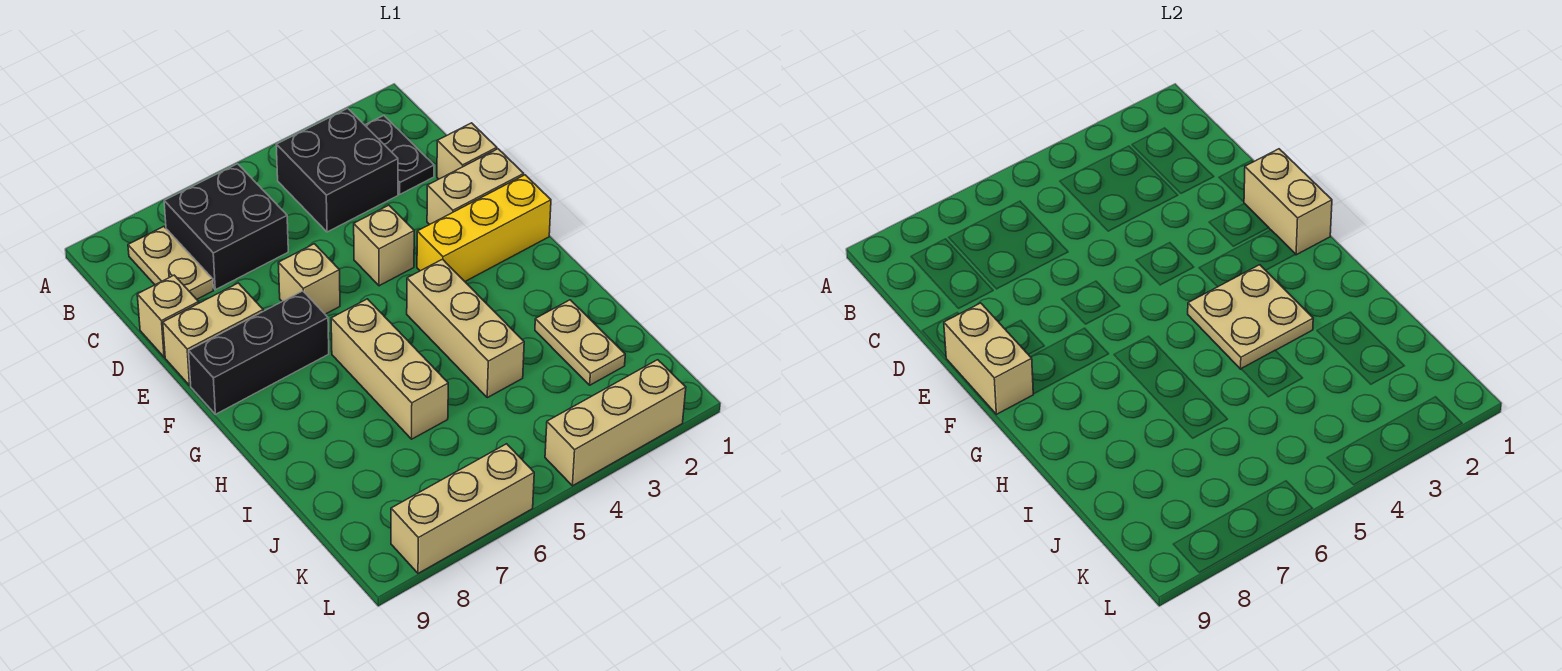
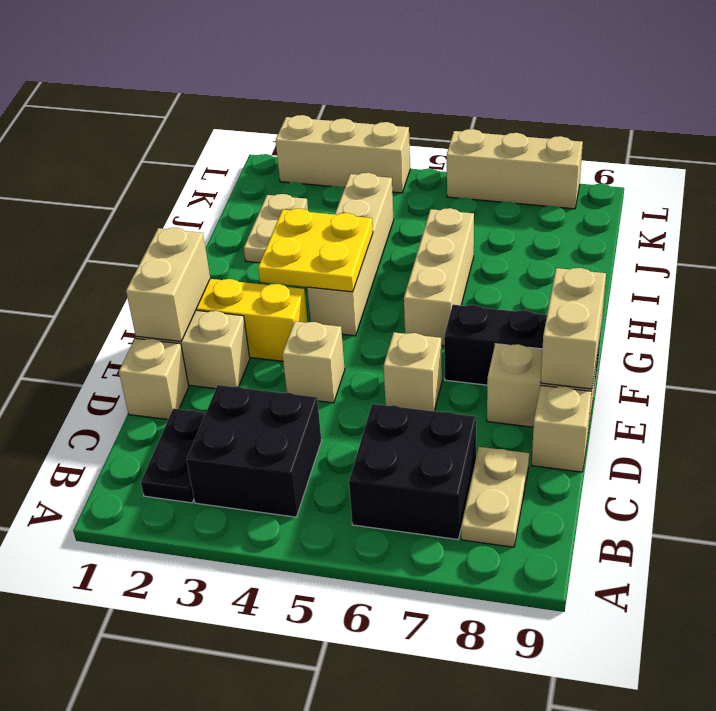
tan plate G3:H4 level 2 -> yellow plate G3:H4 level 2
tan brick G4:I4 level 1 -> tan brick G4:J4 level 1

